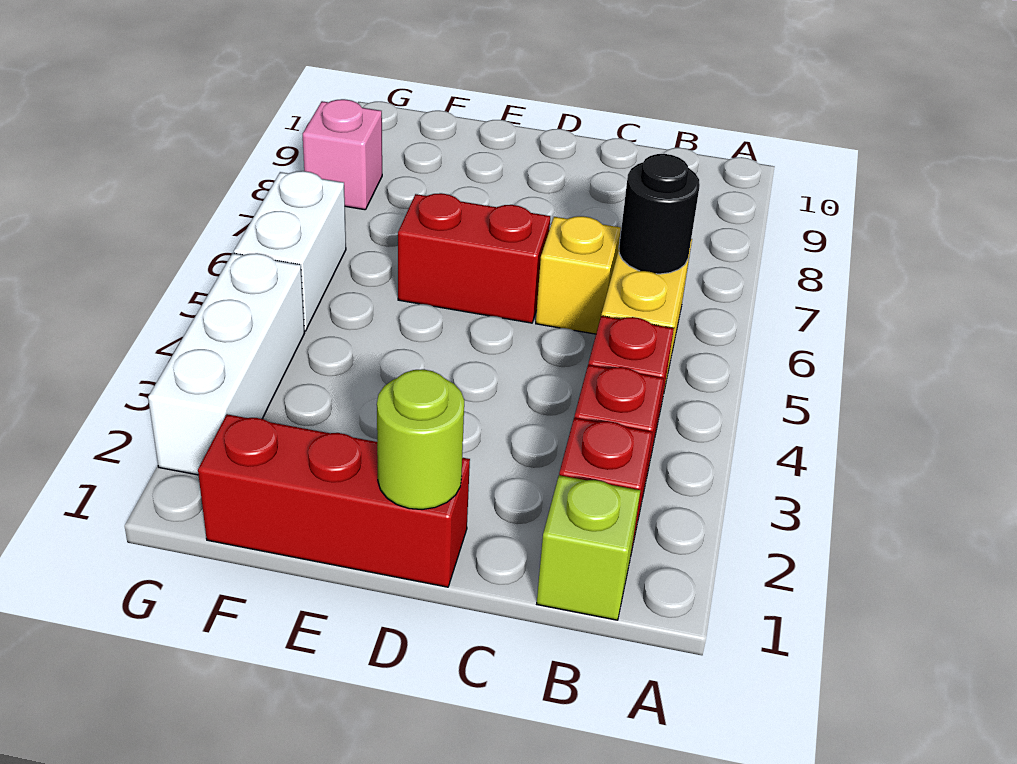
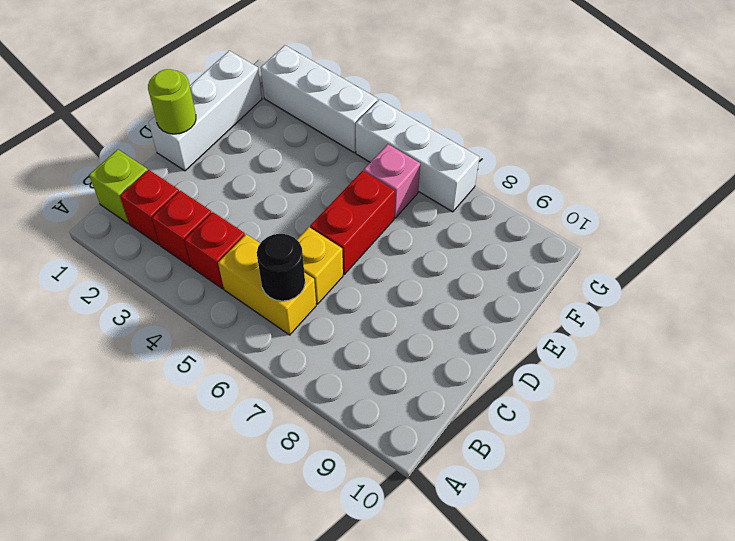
red brick D1:F1 level 1 -> white brick D1:F1 level 1
white brick G5:G6 level 1 -> white brick G5:G7 level 1
pink brick G8 level 1 -> pink brick F6 level 1

